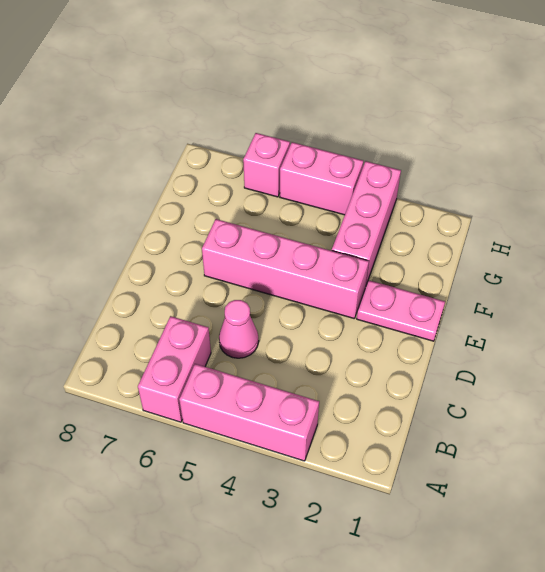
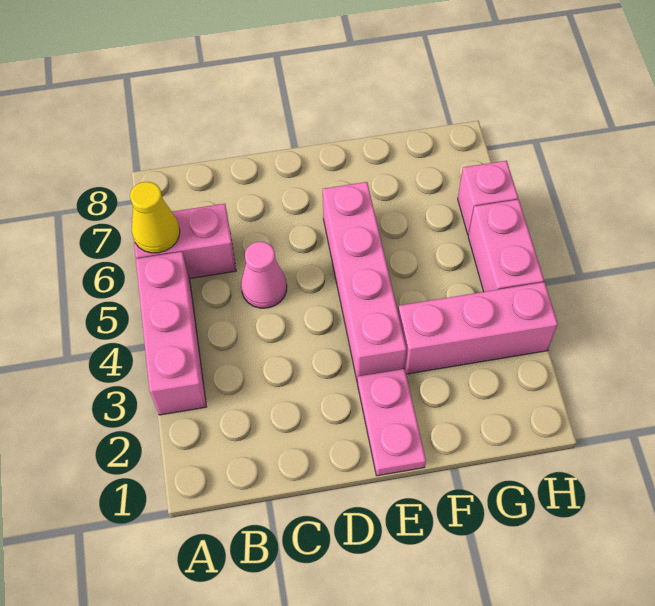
none -> yellow cone A6 level 2

